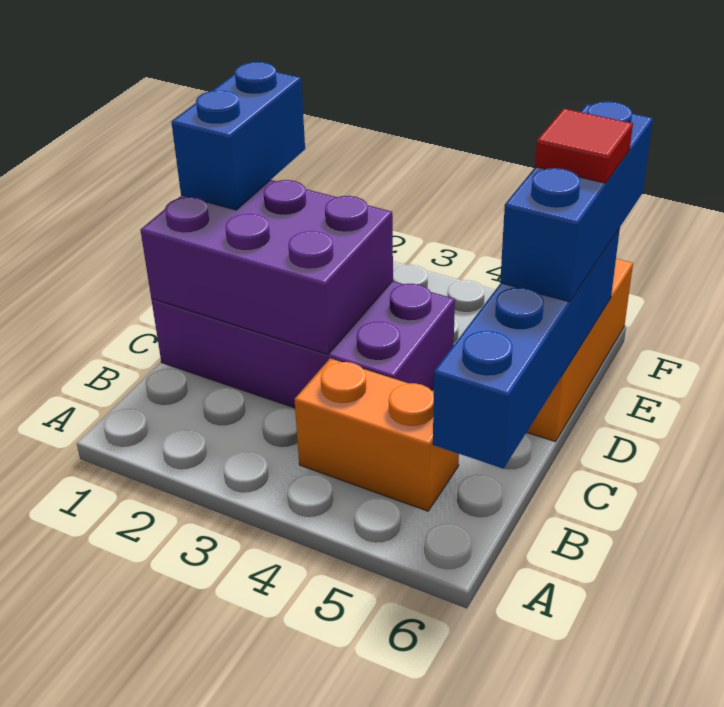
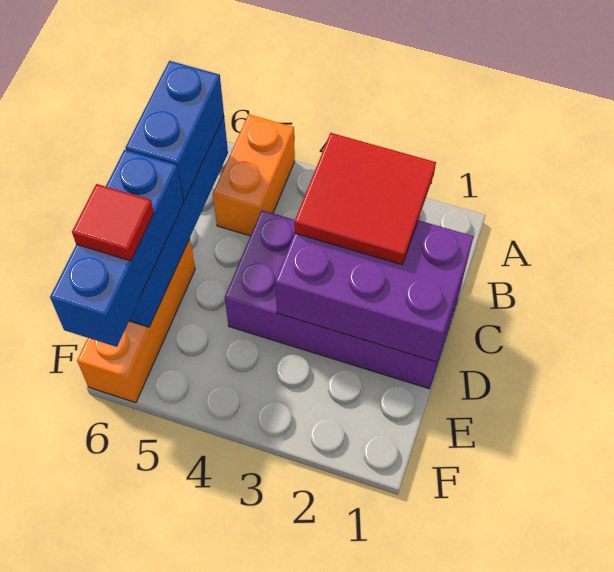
none -> red tile B2:C3 level 3
orange brick B4:B5 level 1 -> orange brick A5:B5 level 1
blue brick D1:E1 level 3 -> blue brick B6:C6 level 3

